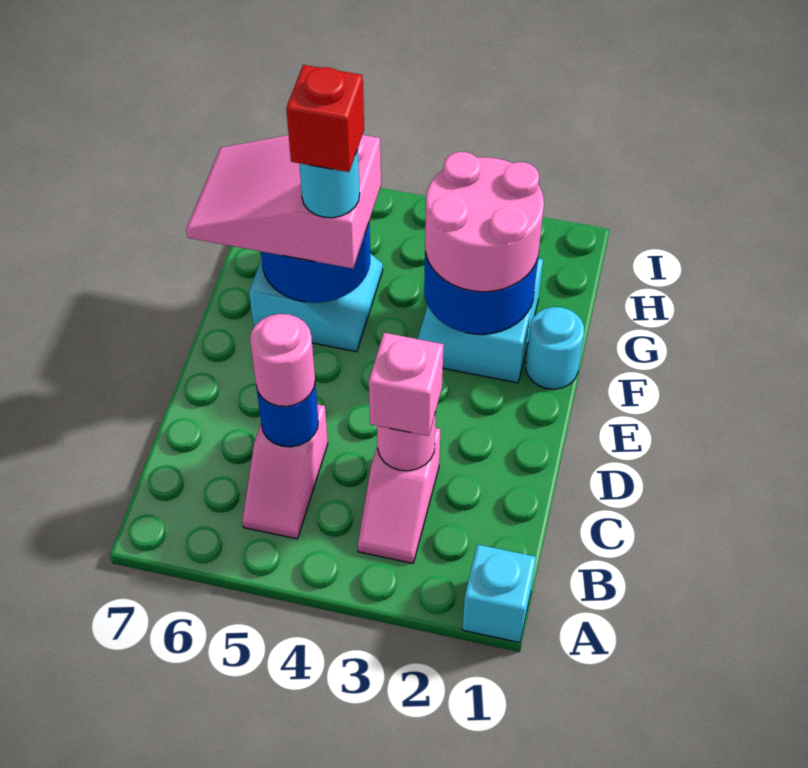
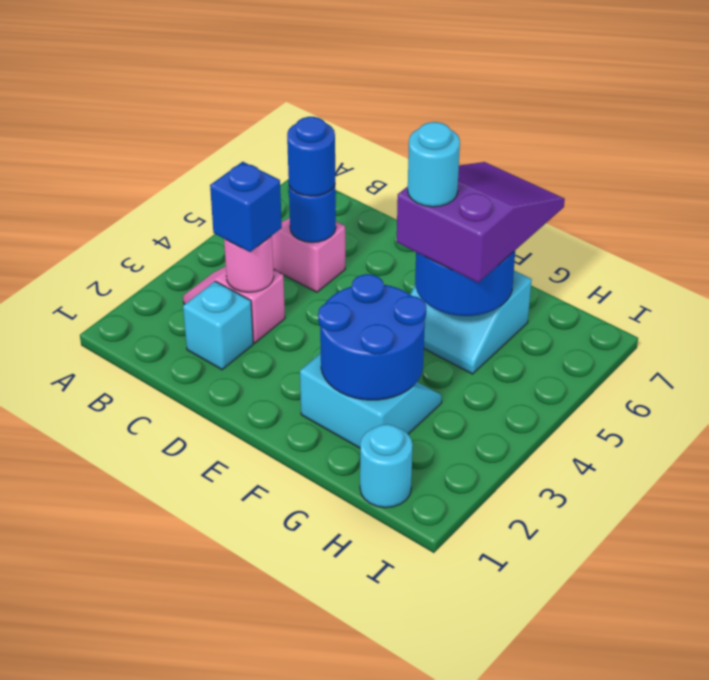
cyan brick A1 level 1 -> cyan brick C2 level 1
pink brick C3 level 3 -> blue brick C3 level 3
pink round brick C5 level 3 -> blue round brick C5 level 3
cyan round brick F1 level 1 -> cyan round brick H1 level 1
pink round brick F2:G3 level 3 -> none
pink slope F5:G7 level 3 top 5 -> purple slope F5:G7 level 3 top 5
red brick F5 level 5 -> none

